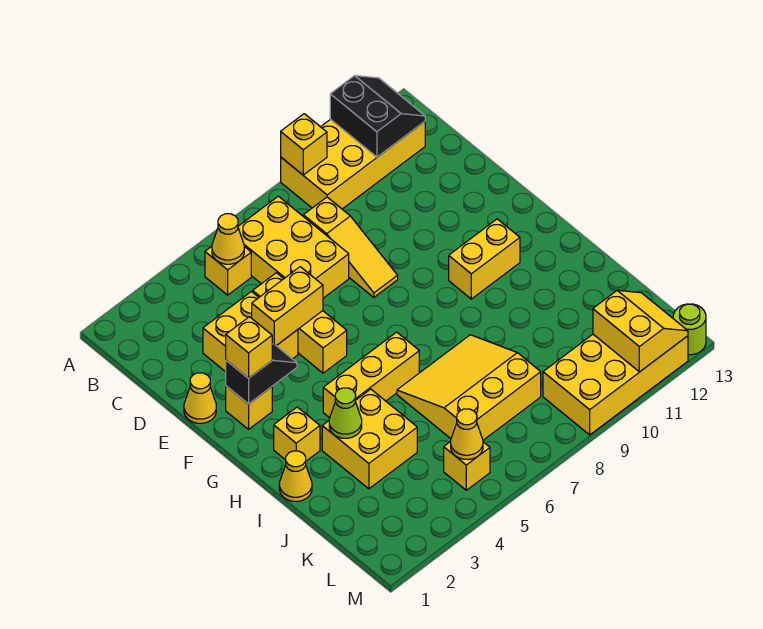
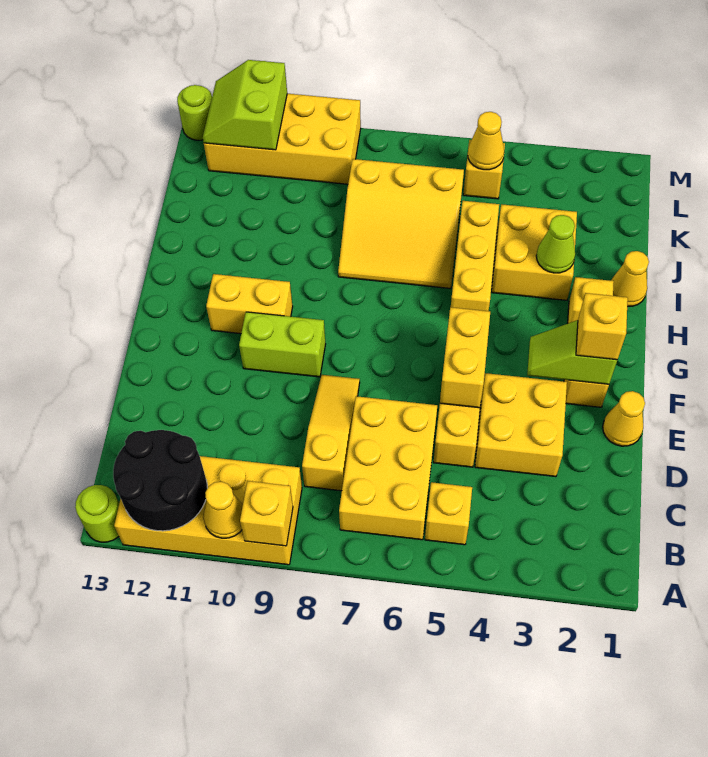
black slope A11:B12 level 2 top 11 -> black round brick A11:B12 level 2
none -> lime round brick A13 level 1
yellow cone B5 level 2 -> yellow cone A10 level 2
yellow brick E4:E5 level 2 -> yellow brick E5:F5 level 2
black slope F2:F3 level 2 top 2 -> lime slope F2:F3 level 2 top 2
none -> lime brick F9:F10 level 1
yellow brick H4:H6 level 1 -> yellow brick H5:J5 level 1
yellow slope L11:M12 level 2 top 11 -> lime slope L11:M12 level 2 top 11

